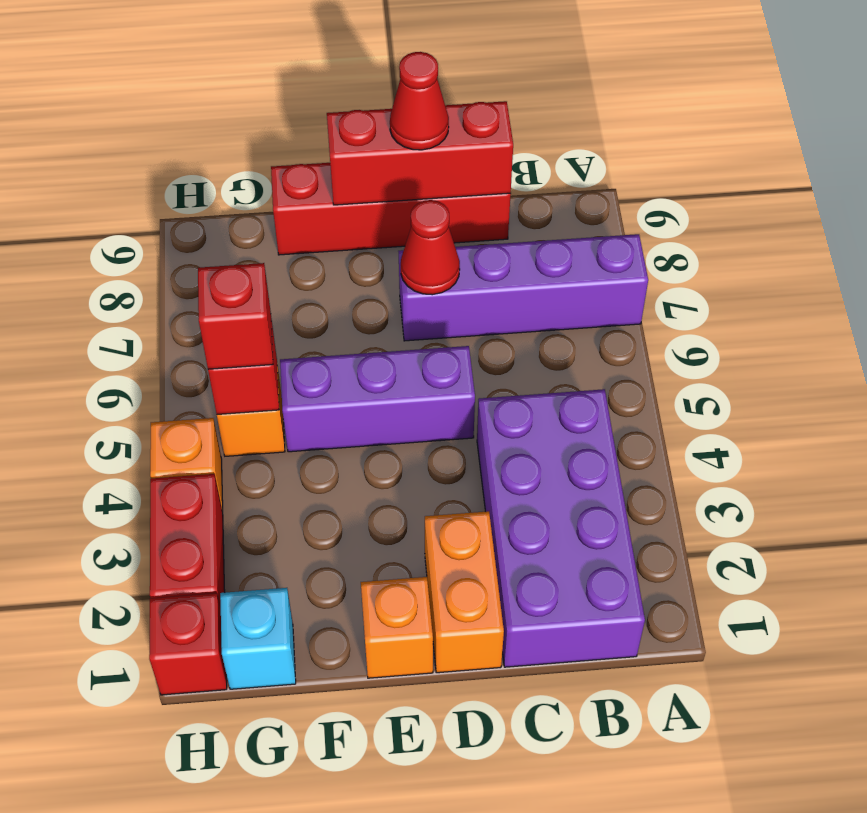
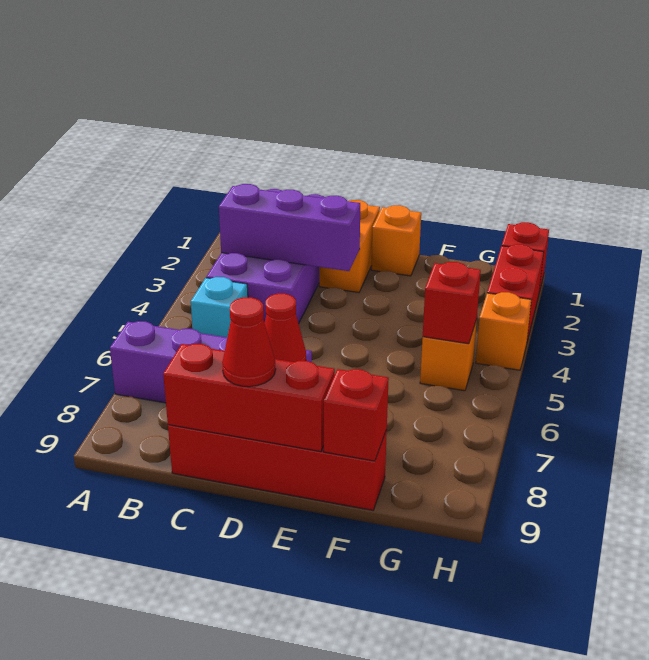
purple brick D5:F5 level 1 -> purple brick B3:D3 level 2
cyan brick G1 level 1 -> cyan brick B5 level 1
red brick G5 level 3 -> red brick F9 level 2

